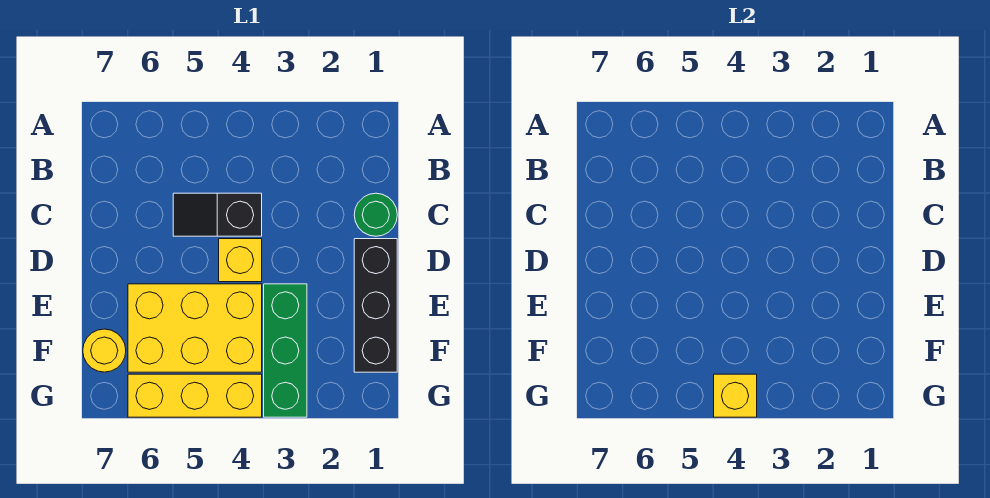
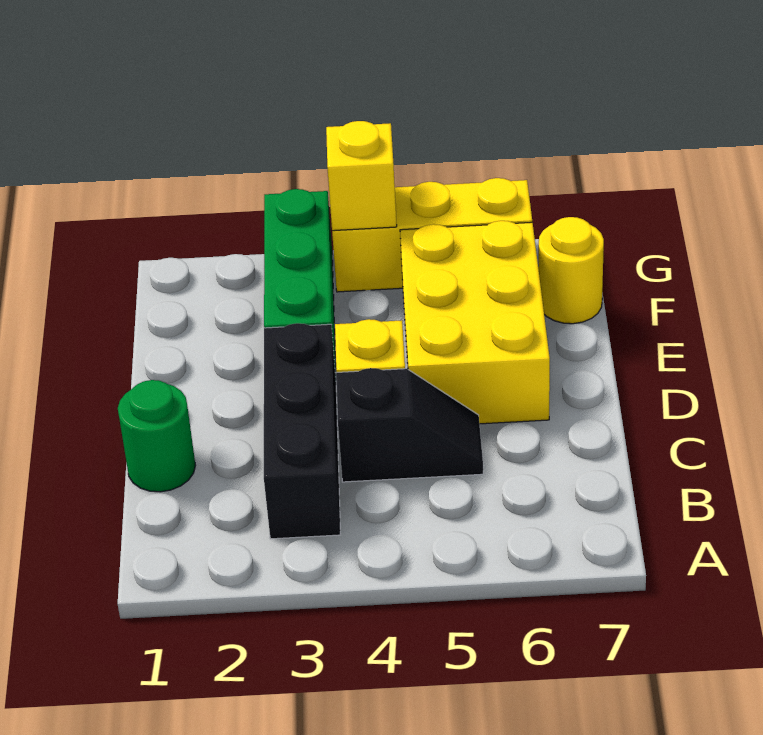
black brick D1:F1 level 1 -> black brick B3:D3 level 1
yellow brick E4:F6 level 1 -> yellow brick D5:F6 level 1

